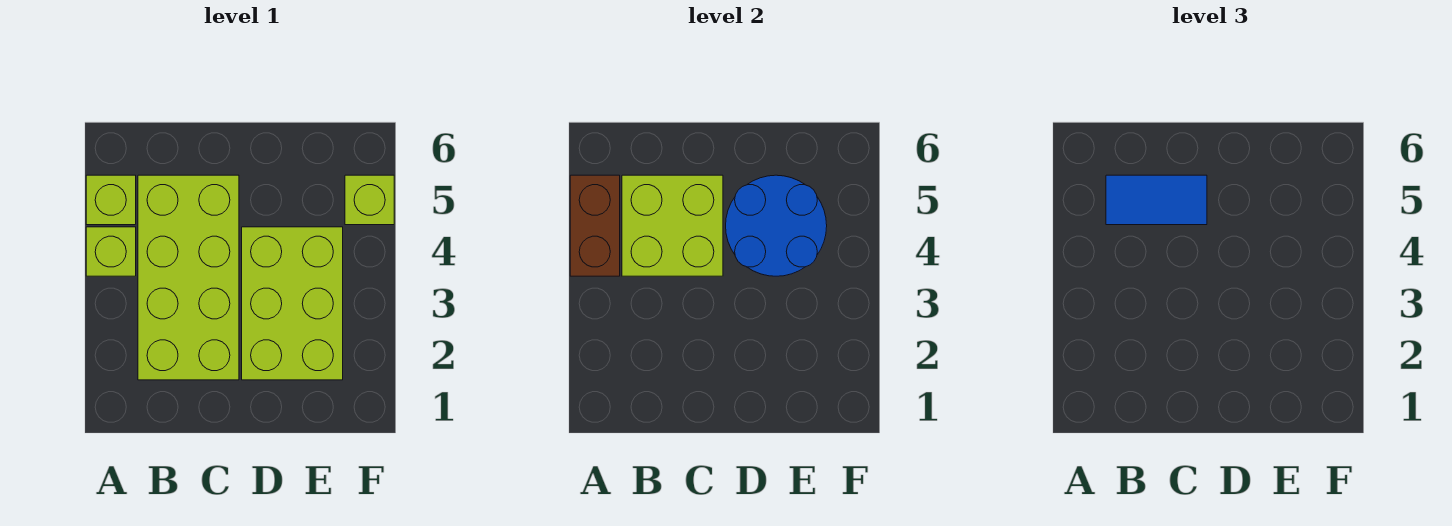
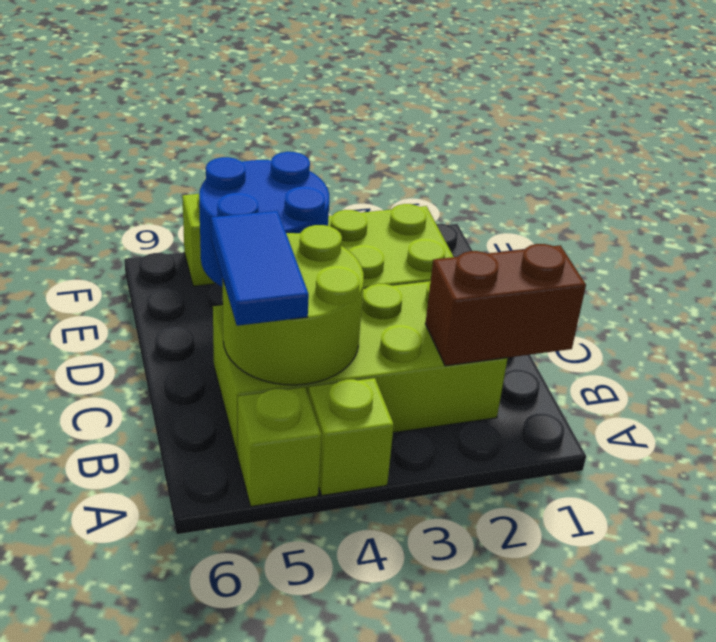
brown brick A4:A5 level 2 -> brown brick B1:B2 level 2
lime brick B4:C5 level 2 -> lime round brick B4:C5 level 2

